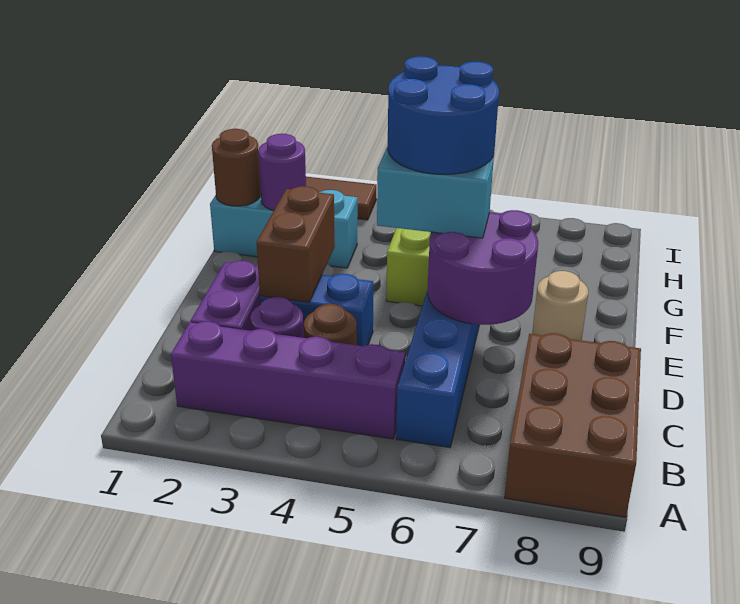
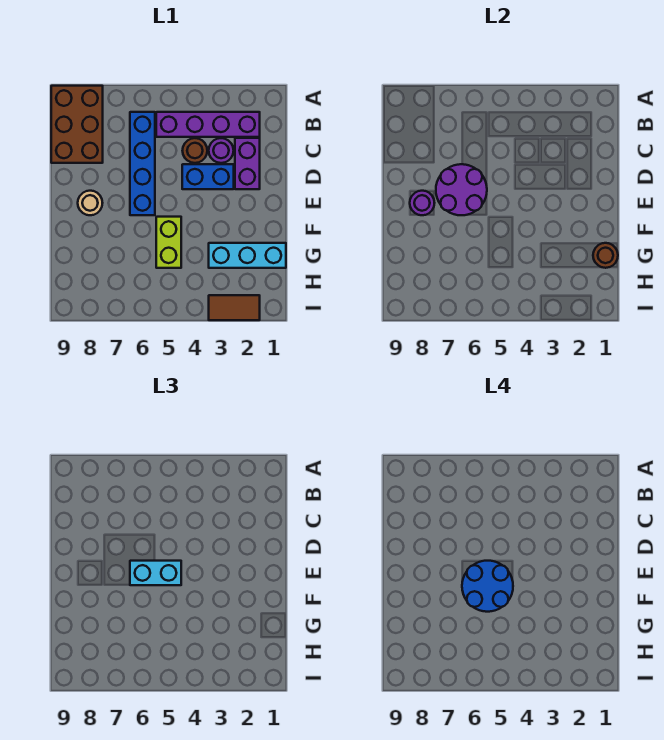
brown brick D3:E3 level 2 -> none
purple round brick G2 level 2 -> purple round brick E8 level 2

